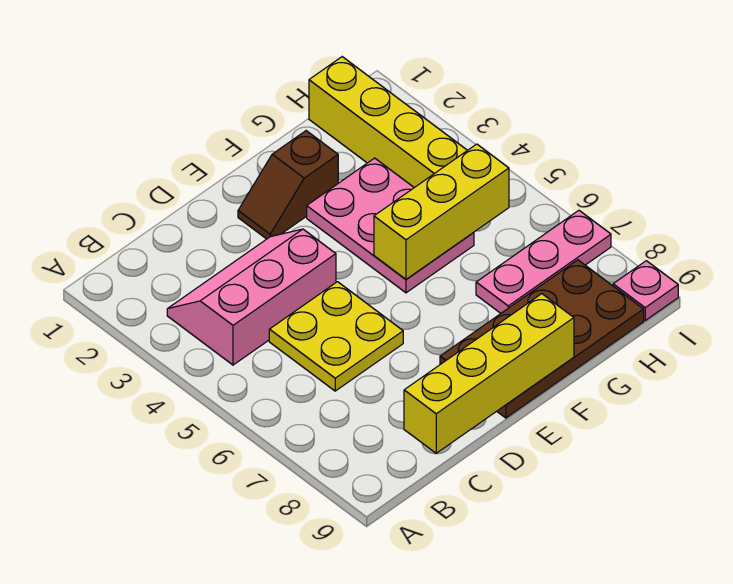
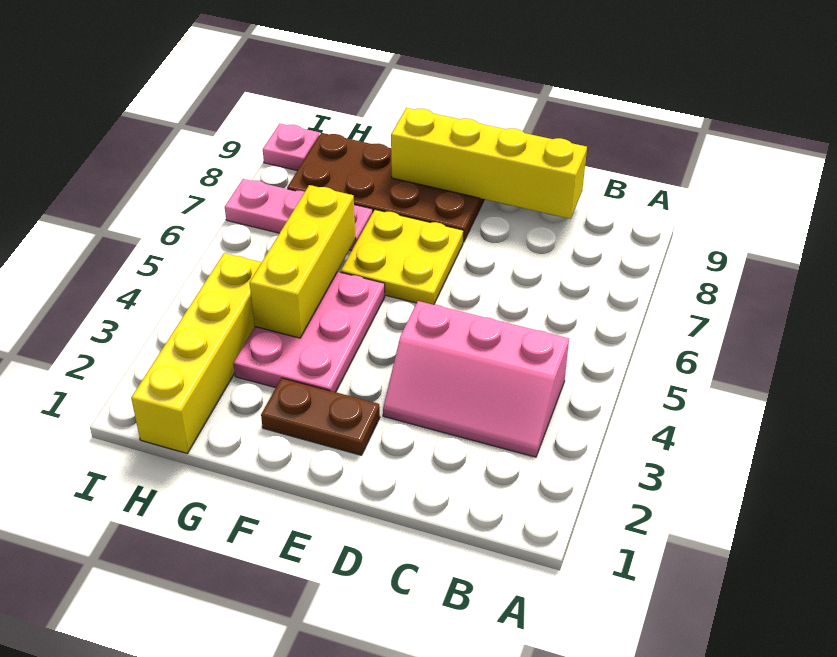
yellow plate C5:D6 level 1 -> yellow plate E6:F7 level 1
brown slope E2:F2 level 1 top F -> brown plate E2:F2 level 1
yellow brick F5:H5 level 2 -> yellow brick G4:G6 level 2

